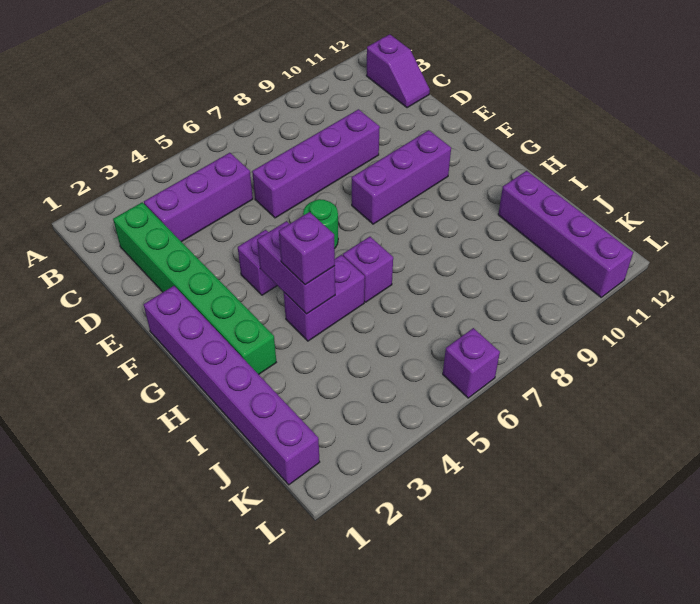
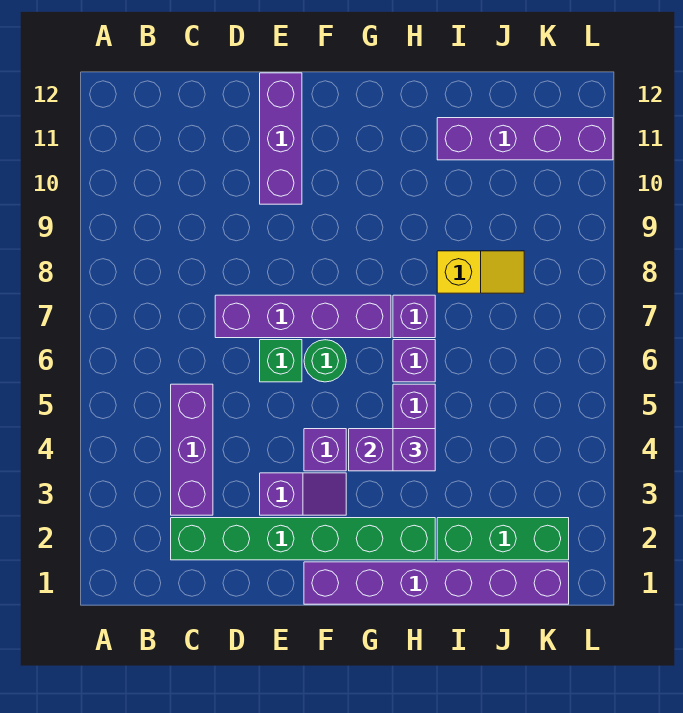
purple slope B12:C12 level 1 top B -> purple slope E3:F3 level 1 top E
purple brick D6:D9 level 1 -> purple brick D7:G7 level 1
none -> green brick E6 level 1
purple brick F8:F10 level 1 -> purple brick E10:E12 level 1
none -> green brick I2:K2 level 1
none -> yellow slope I8:J8 level 1 top I
purple brick L6 level 1 -> purple brick H7 level 1

